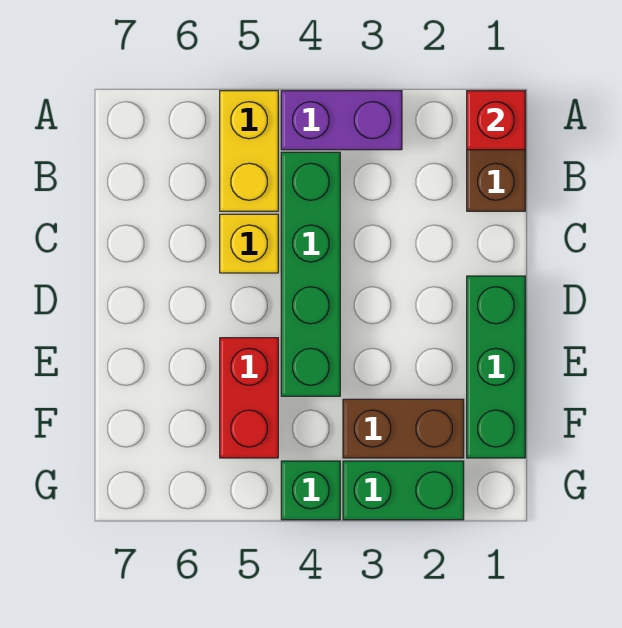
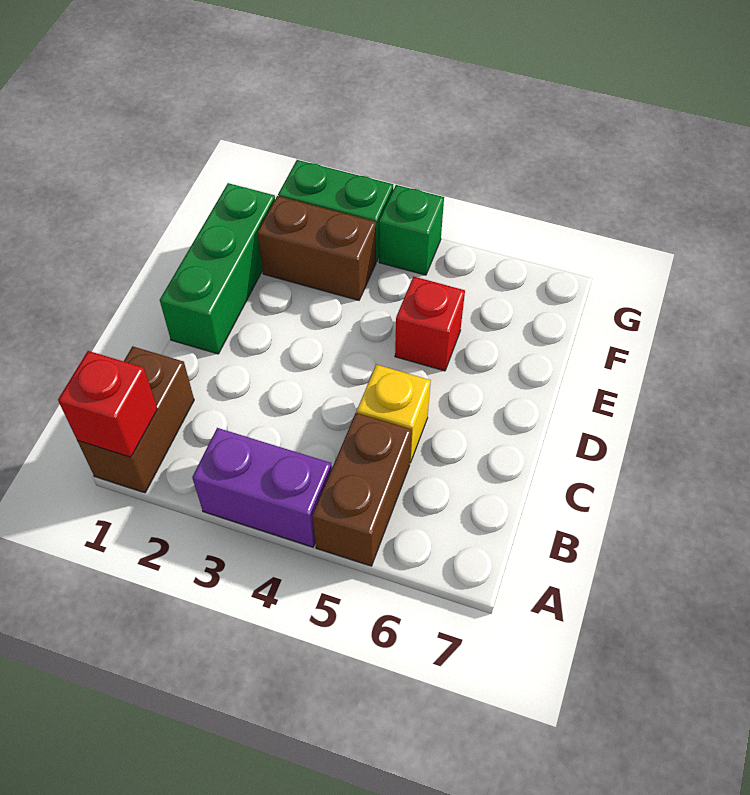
yellow brick A5:B5 level 1 -> brown brick A5:B5 level 1
green brick B4:E4 level 1 -> none
red brick E5:F5 level 1 -> red brick E5 level 1

